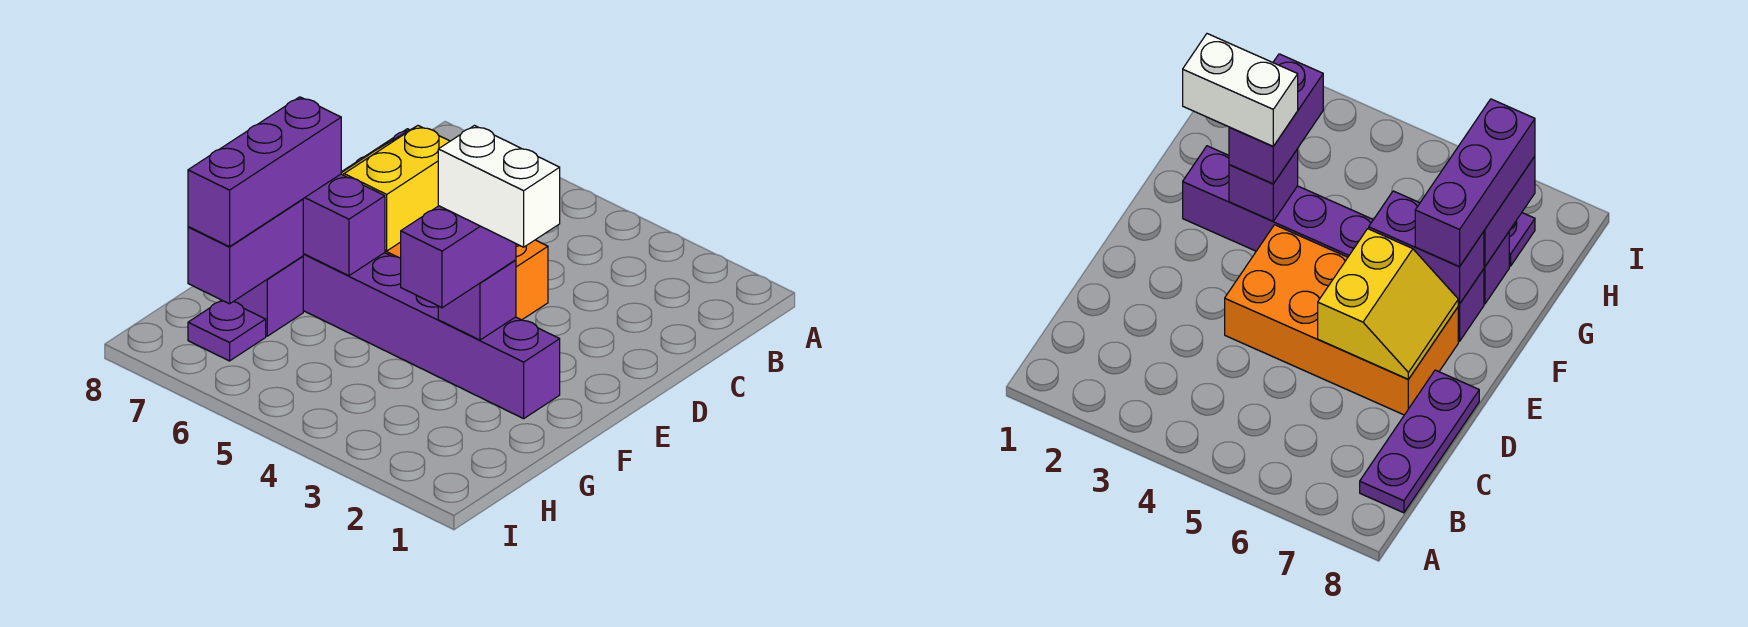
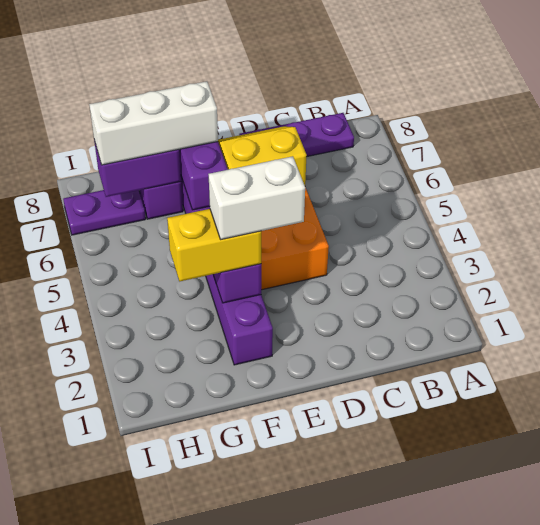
white brick F2:F3 level 4 -> white brick E3:F3 level 4
purple brick F3:G3 level 3 -> yellow brick F3:G3 level 3
purple brick F7:H7 level 3 -> white brick F7:H7 level 3
purple plate H7 level 1 -> purple plate H7:I7 level 1

